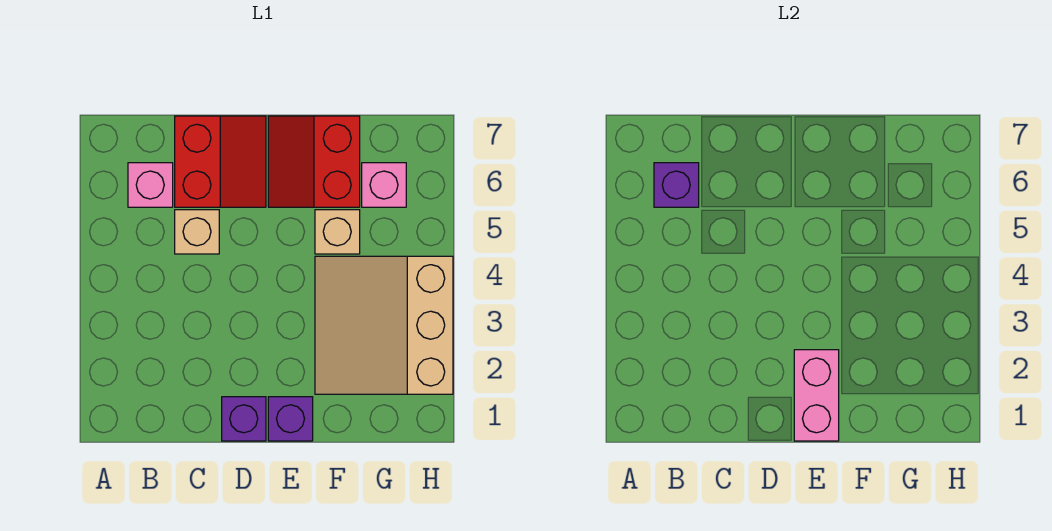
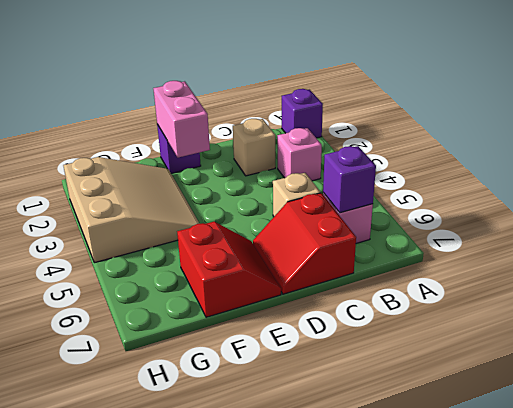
purple brick D1 level 1 -> purple brick A1 level 1
tan brick F5 level 1 -> tan brick C2 level 1
pink brick G6 level 1 -> pink brick B3 level 1

